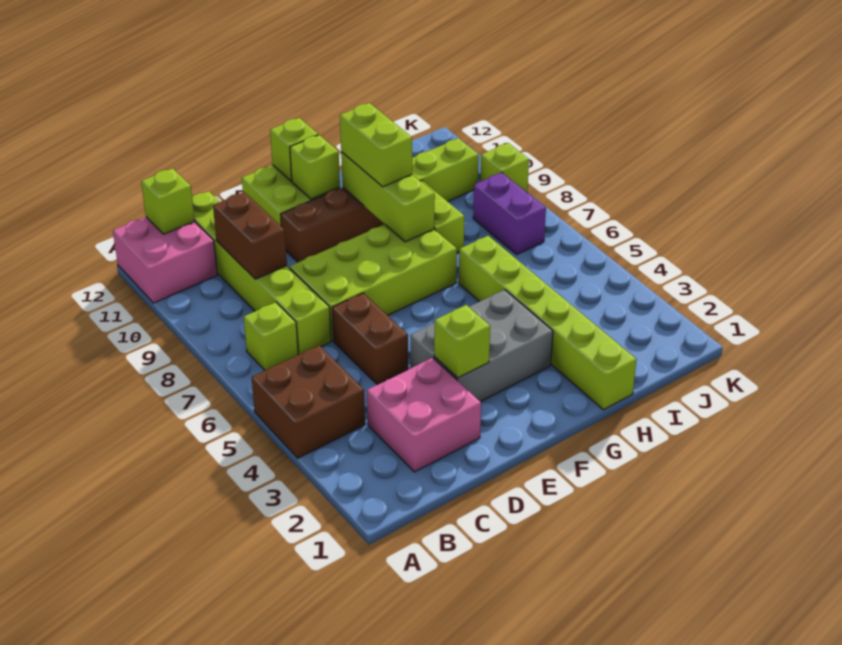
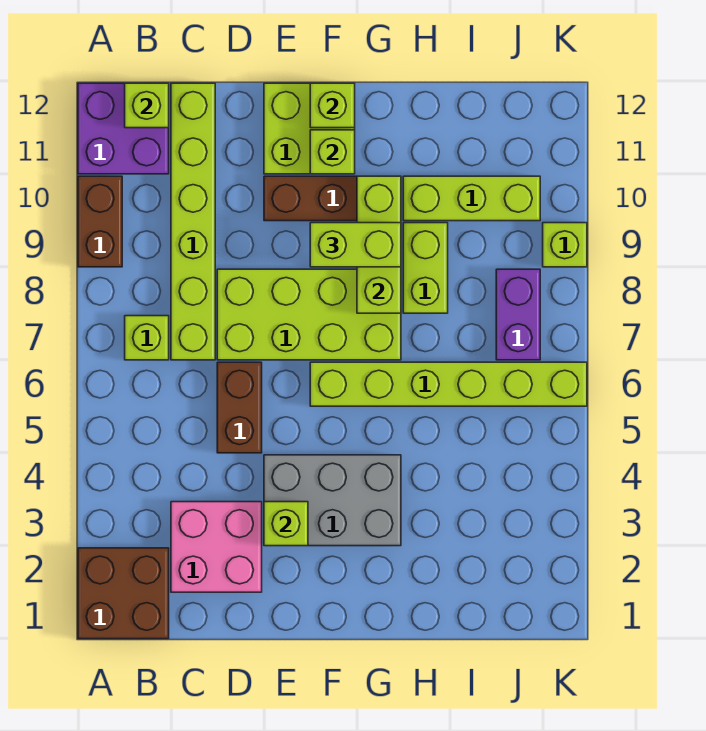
brown brick A4:B5 level 1 -> brown brick A1:B2 level 1
pink brick A11:B12 level 1 -> purple brick A11:B12 level 1
brown brick C9:C10 level 2 -> brown brick A9:A10 level 1
lime brick G9:G10 level 3 -> lime brick F9:G9 level 3
lime brick H1:H6 level 1 -> lime brick F6:K6 level 1

